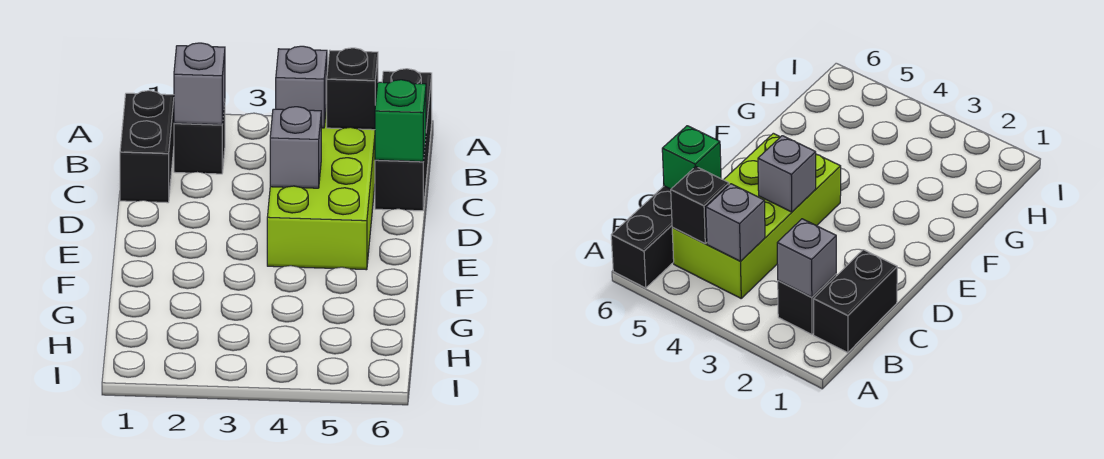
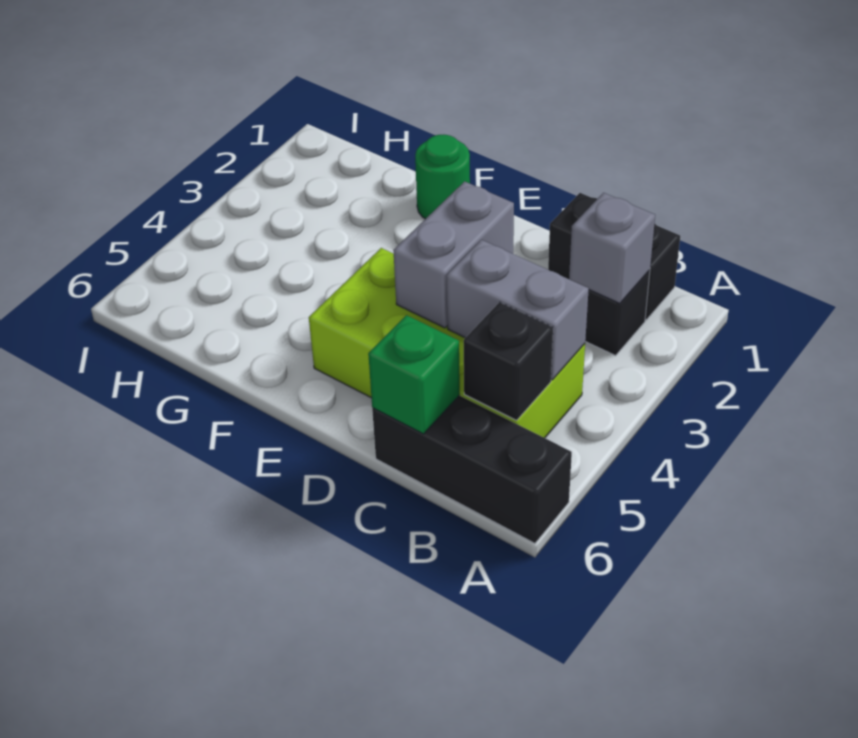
grey brick B4 level 2 -> grey brick B4:C4 level 2
grey brick D4 level 2 -> grey brick D3:D4 level 2
none -> green round brick F1 level 1

